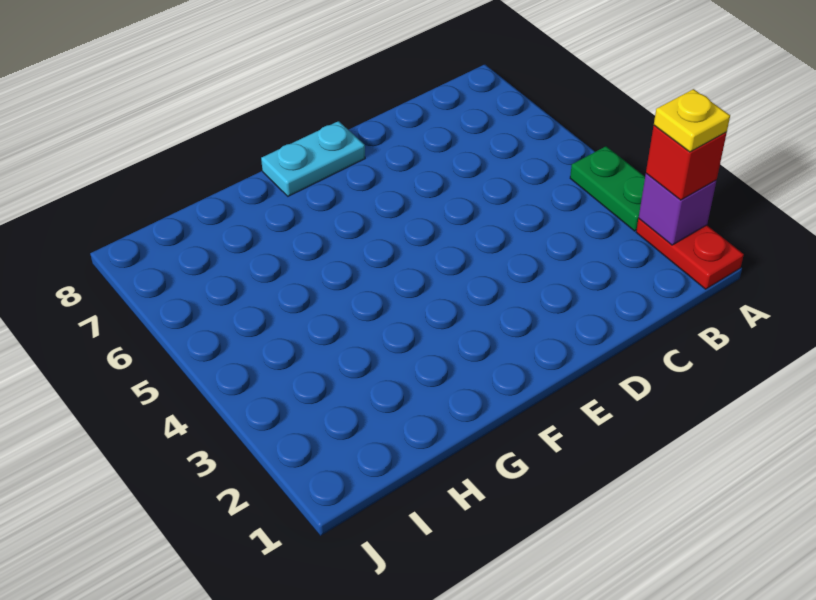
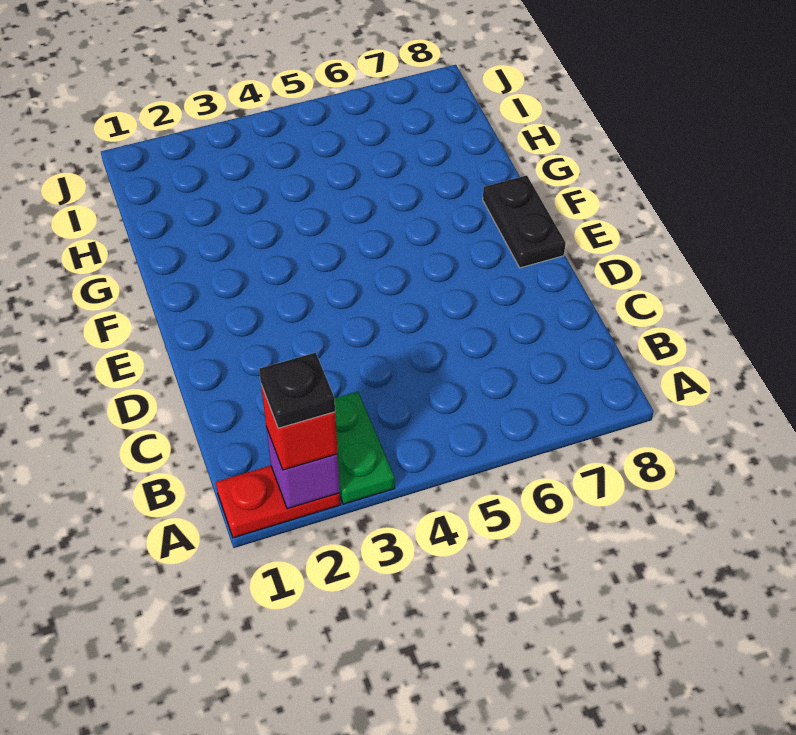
yellow plate A2 level 4 -> black plate A2 level 4
green plate A3:A4 level 1 -> green plate A3:B3 level 1
cyan plate E8:F8 level 1 -> black plate E8:F8 level 1

